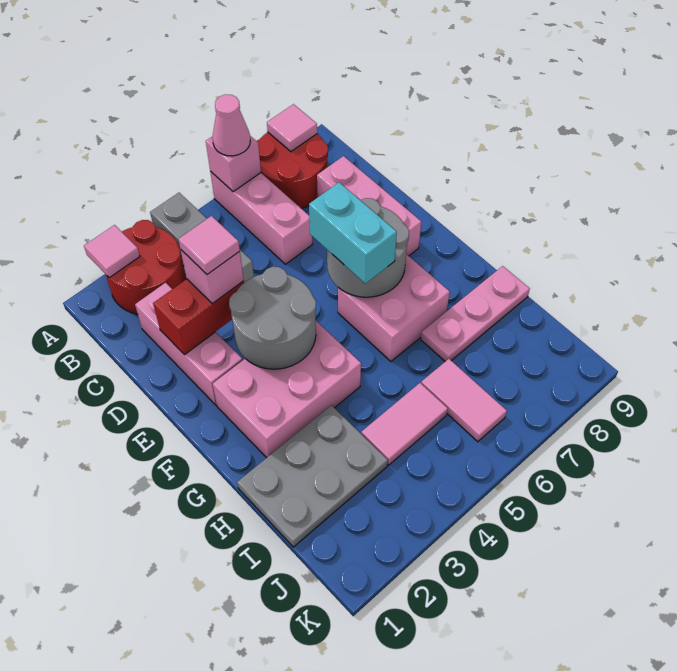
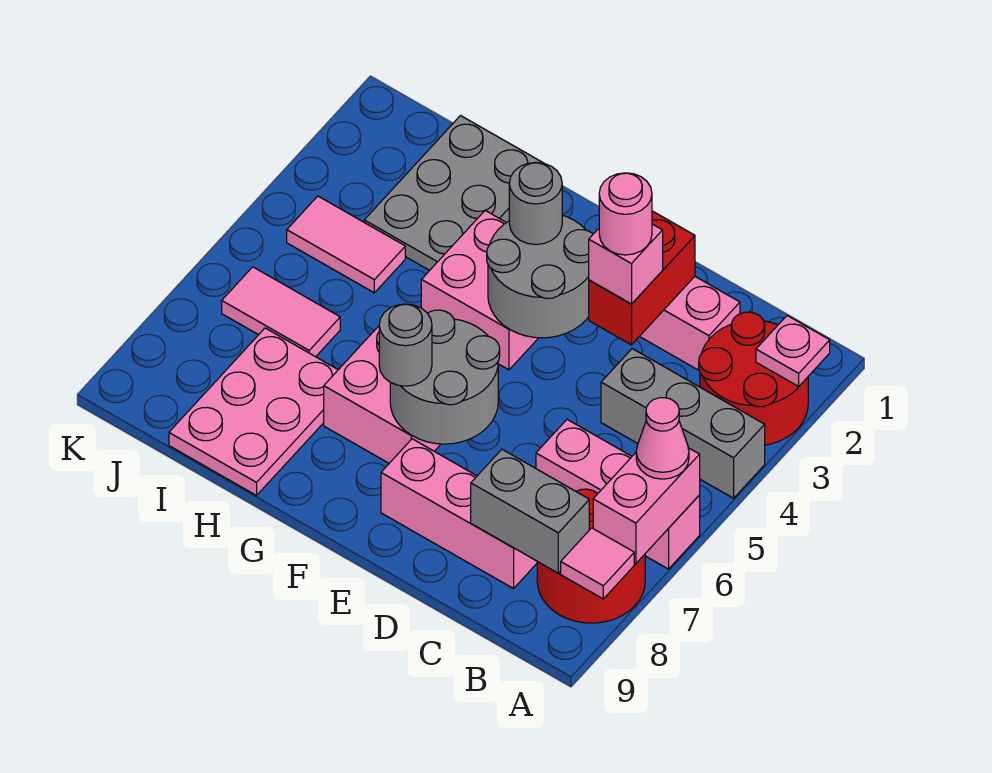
pink tile A2 level 2 -> pink plate A2 level 2
pink brick A6 level 2 -> pink brick A6:A7 level 2
none -> grey brick B8:C8 level 2
pink tile D3 level 4 -> pink round brick D3 level 4
cyan brick E6:F6 level 3 -> none
pink brick F2:G4 level 1 -> pink brick F3:G4 level 1
none -> grey round brick F3 level 3
none -> grey round brick F7 level 3
pink plate H7:H9 level 1 -> pink plate H7:I9 level 1
pink tile I4:I5 level 1 -> pink tile I4:J4 level 1

